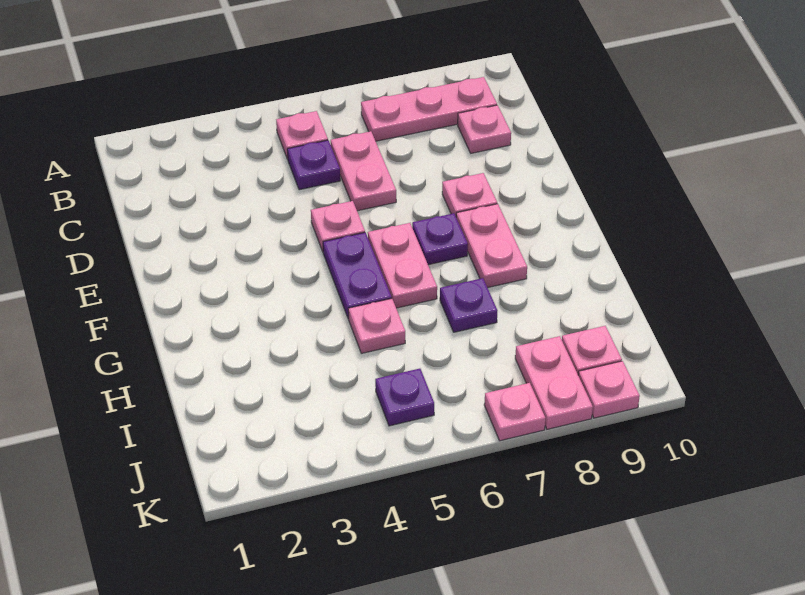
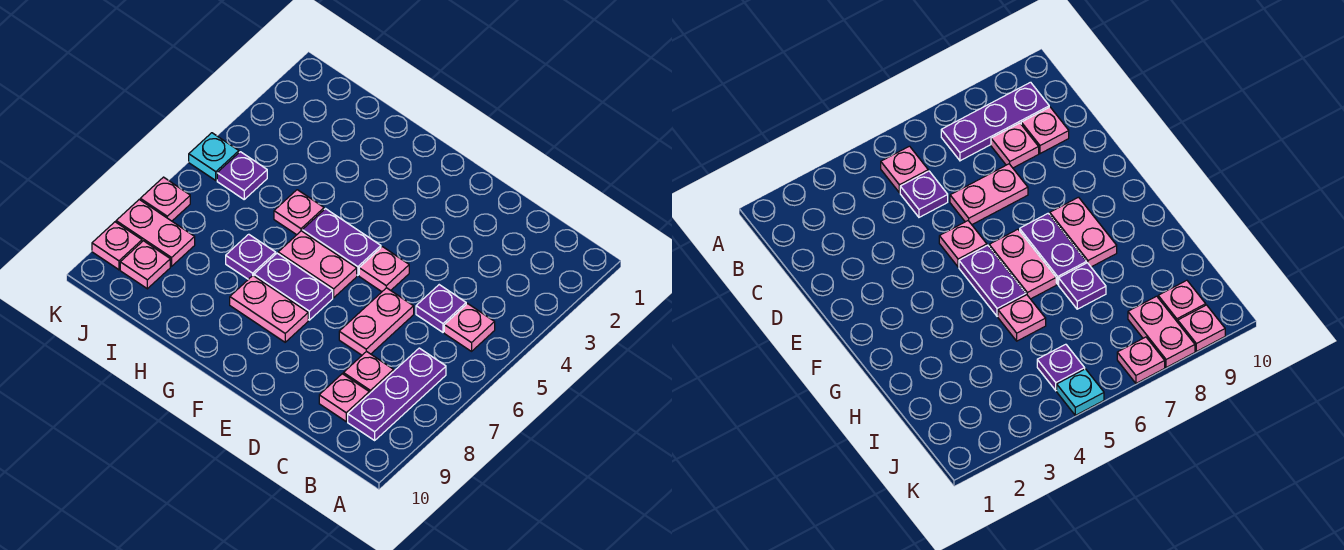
pink plate B7:B9 level 1 -> purple plate B7:B9 level 1
pink plate C6:D6 level 1 -> pink plate D6:D7 level 1
pink plate E8 level 1 -> pink plate C8 level 1
purple plate F7 level 1 -> purple plate F7:G7 level 1
none -> cyan plate K5 level 1

